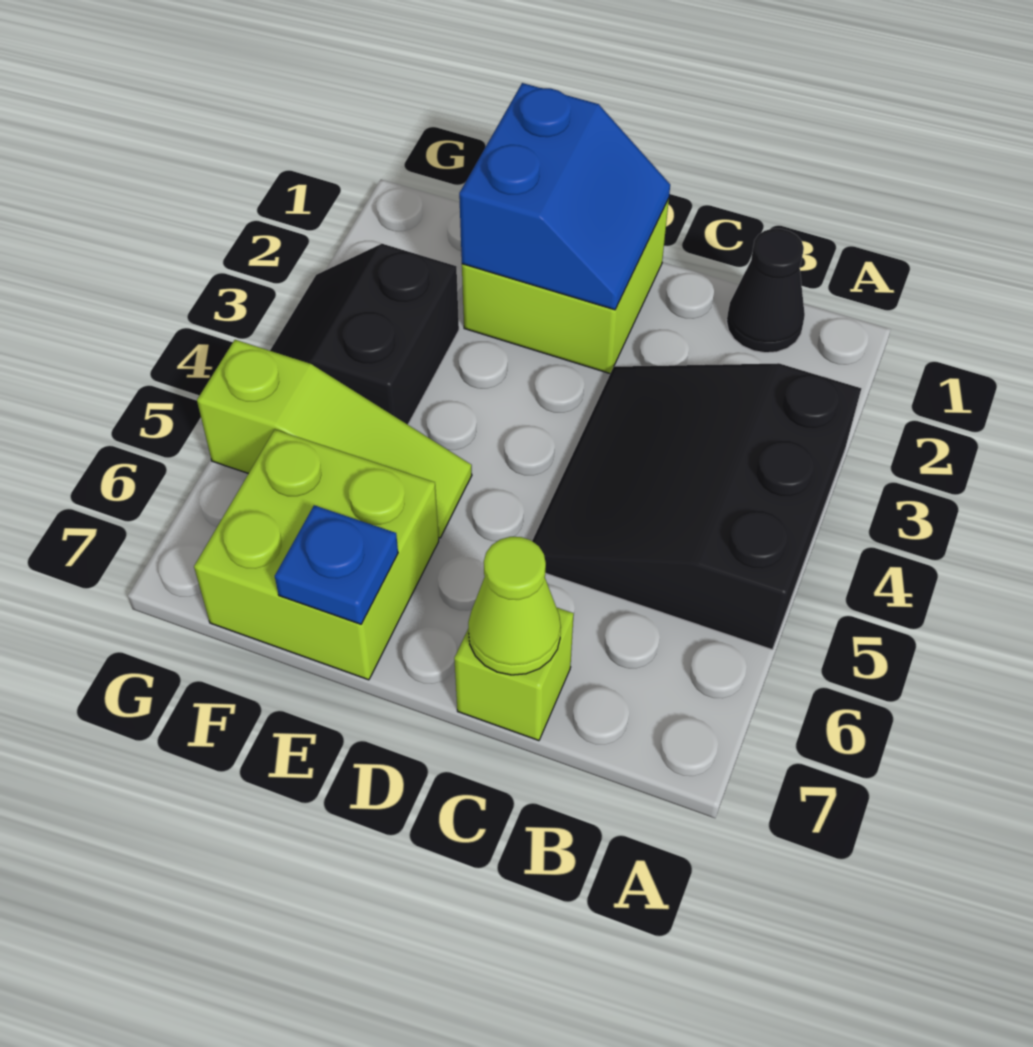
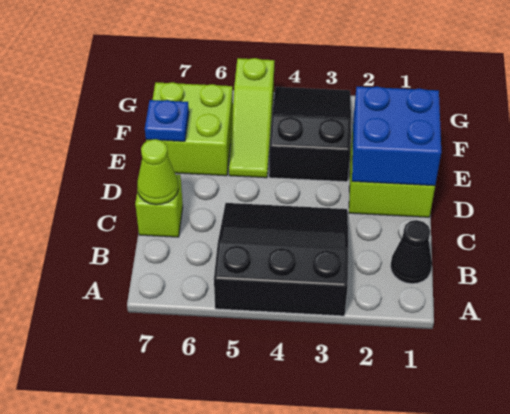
blue slope D1:E2 level 2 top E -> blue brick D1:E2 level 2
black slope F3:G4 level 1 top F -> black slope E3:G4 level 1 top E

